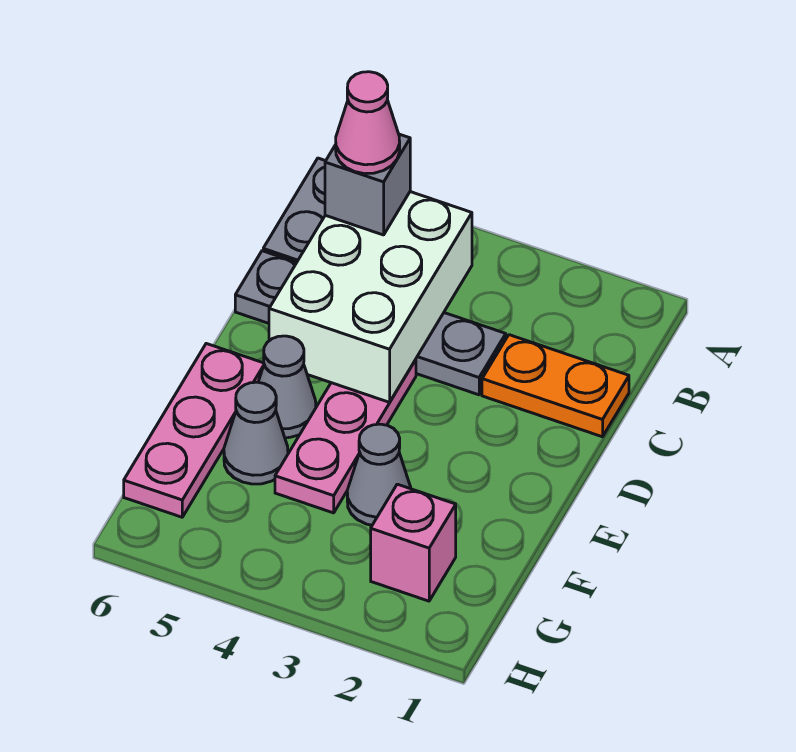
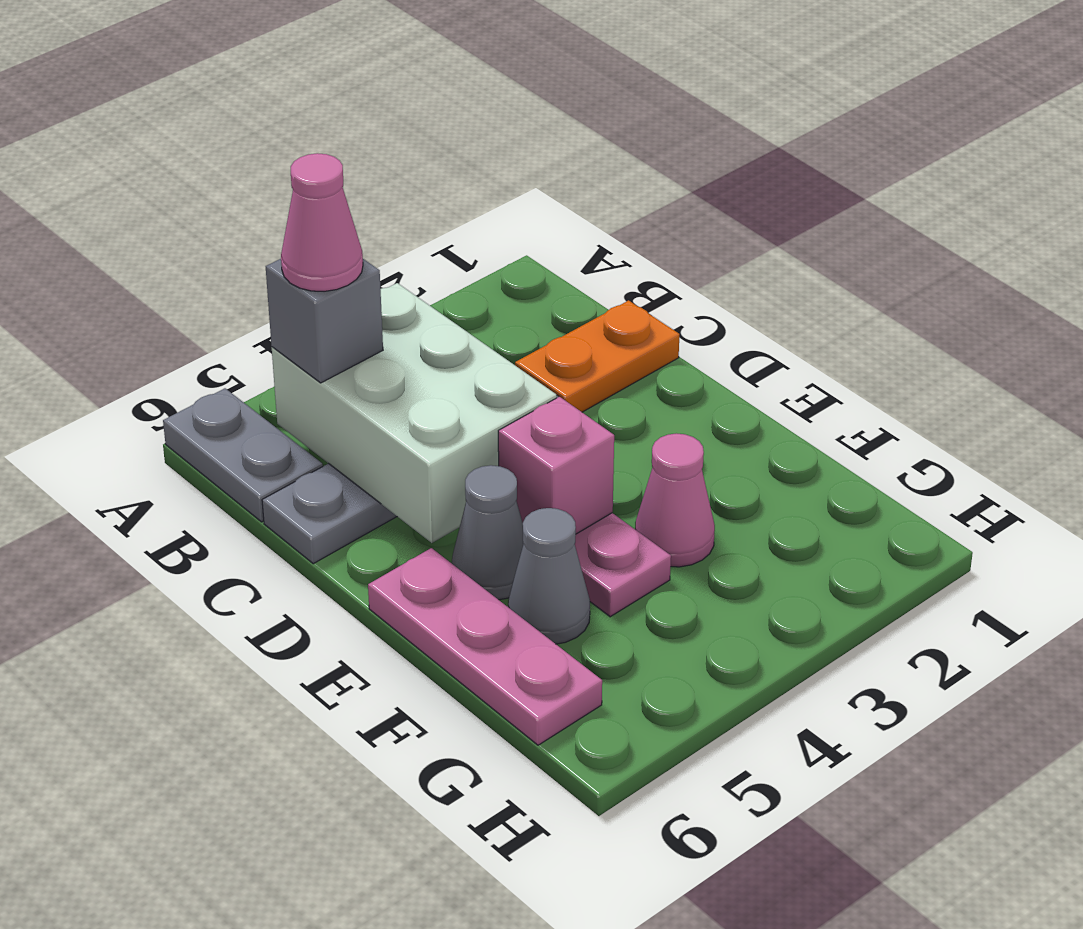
grey cone F3 level 1 -> pink cone F3 level 1
pink brick G2 level 1 -> pink brick E4 level 2

